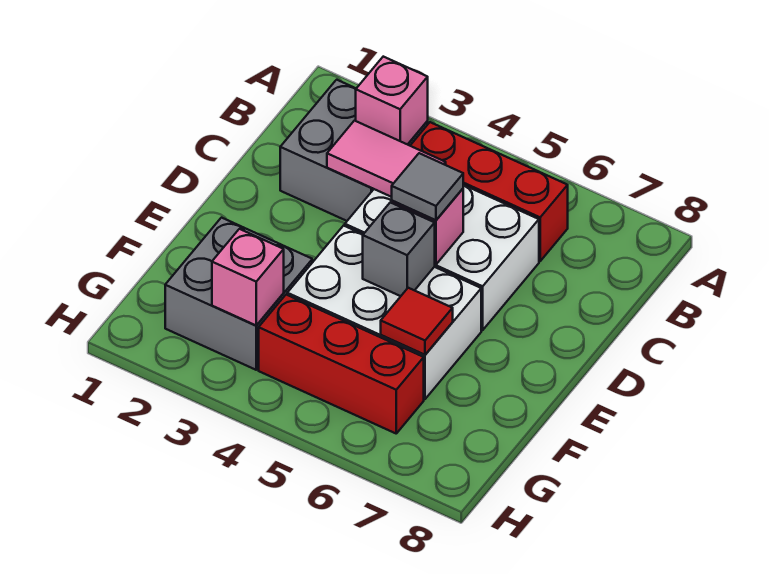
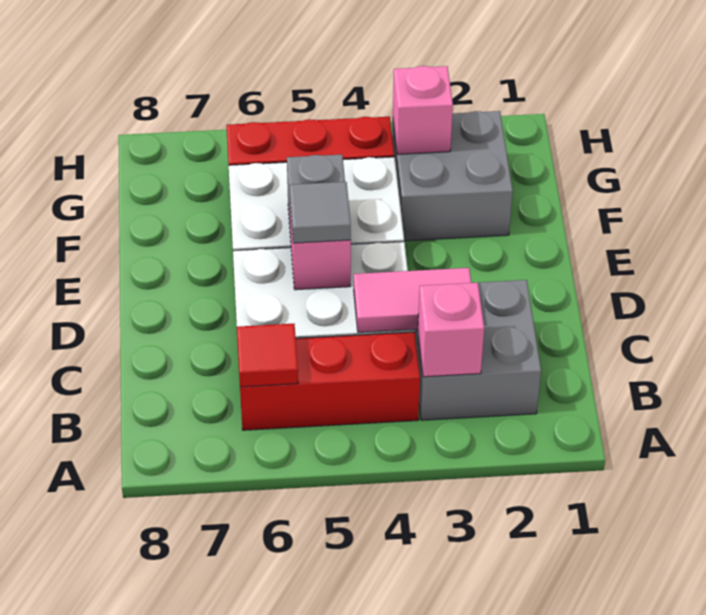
red tile F6 level 2 -> red tile B6 level 2

